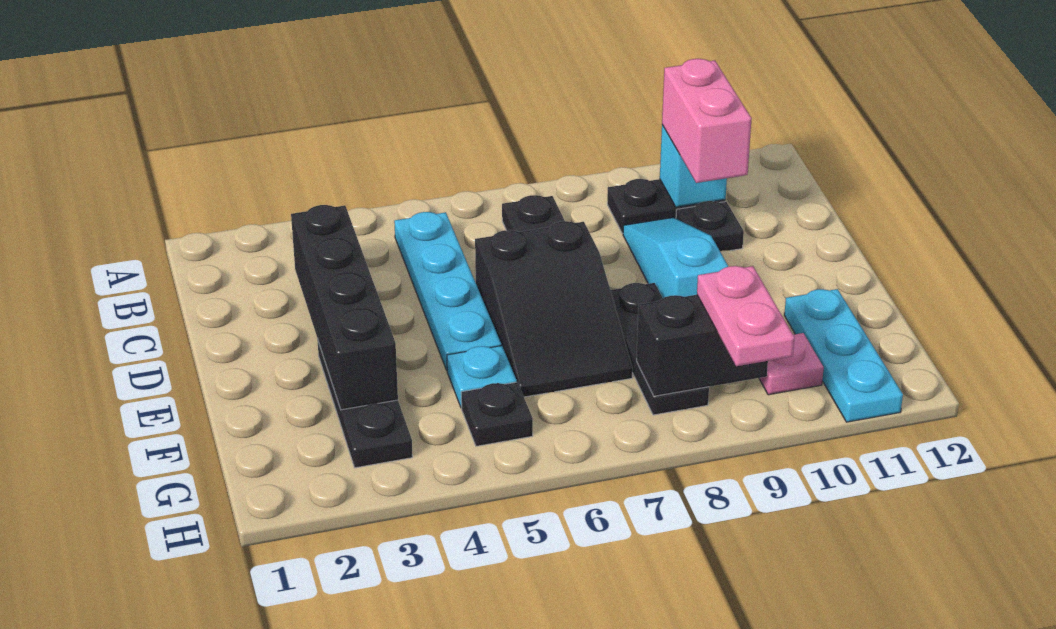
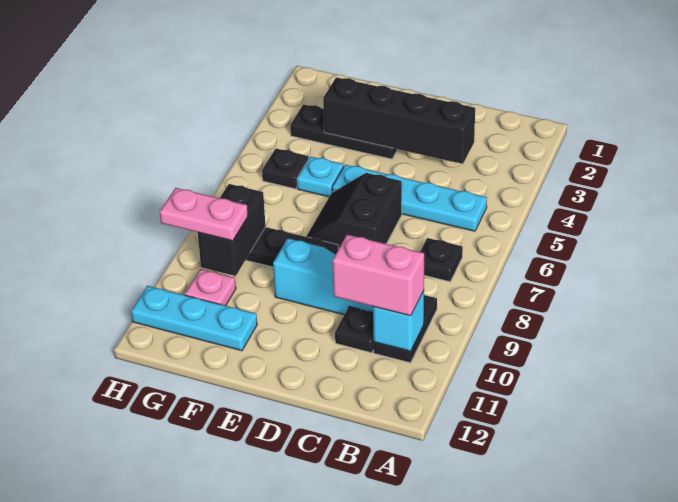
black slope D6:F7 level 1 top D -> black slope D6:E7 level 1 top D

